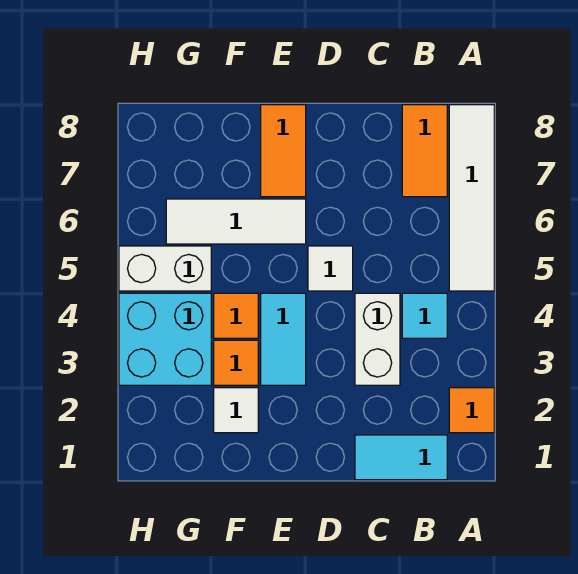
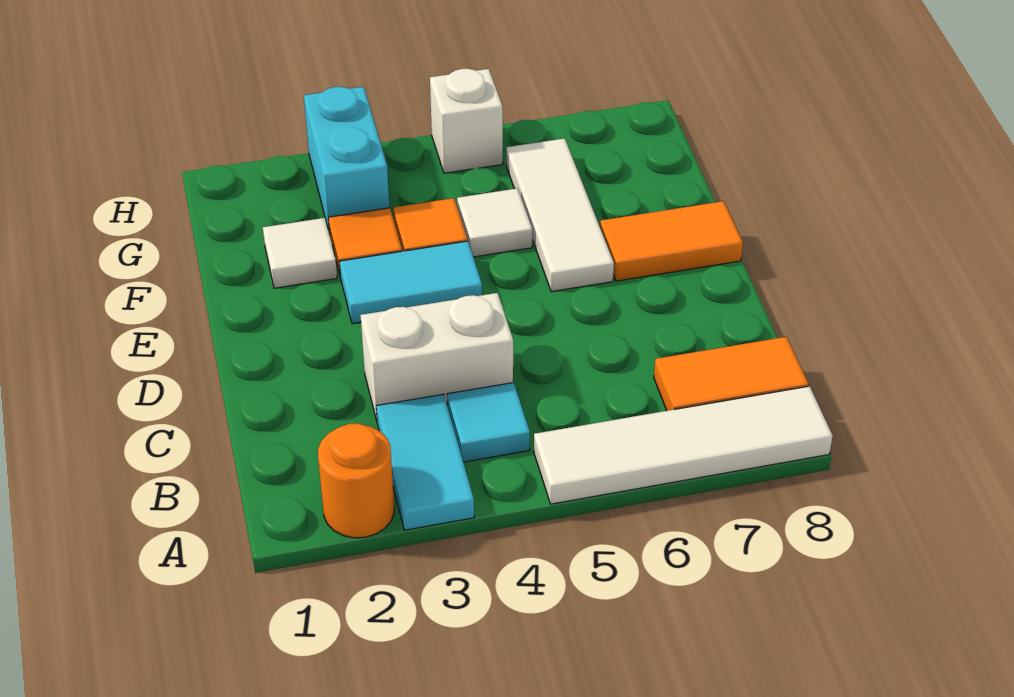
orange tile A2 level 1 -> orange round brick A2 level 1
cyan tile B1:C1 level 1 -> cyan tile A3:B3 level 1
white tile D5 level 1 -> white tile F5 level 1
cyan brick G3:H4 level 1 -> cyan brick G3:H3 level 1
white brick G5:H5 level 1 -> white brick H5 level 1

